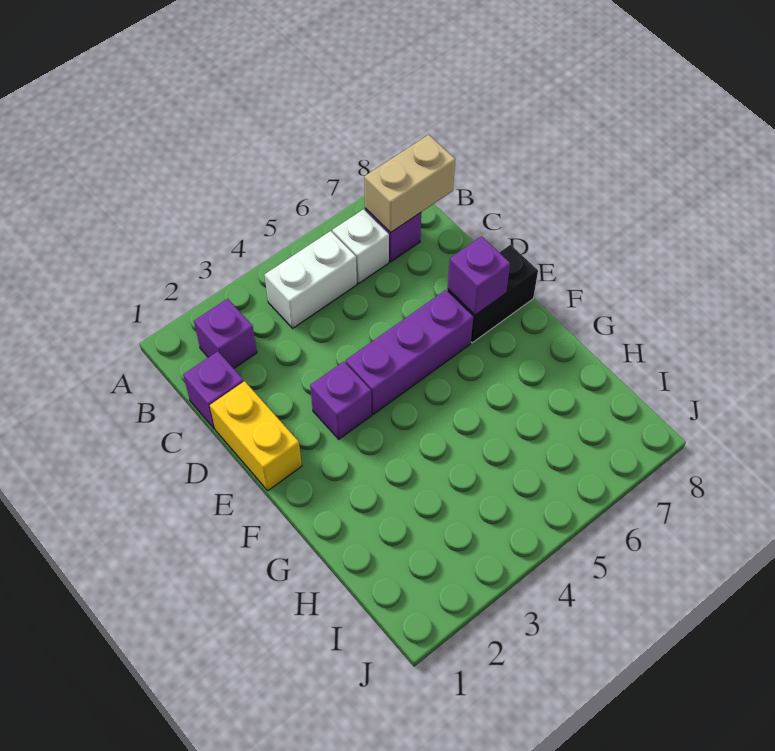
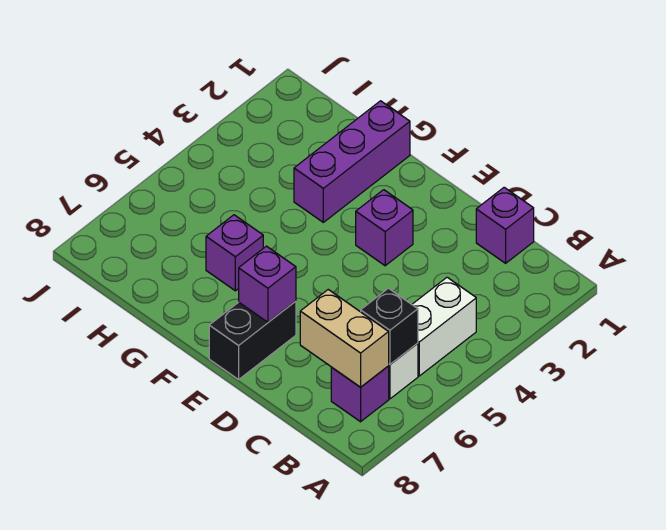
purple brick B2 level 1 -> purple brick G6 level 1
none -> black brick B6 level 2
tan brick B7:B8 level 2 -> tan brick B7:C7 level 2
yellow brick D1:E1 level 1 -> none
purple brick E4:E6 level 1 -> purple brick G1:G3 level 1

